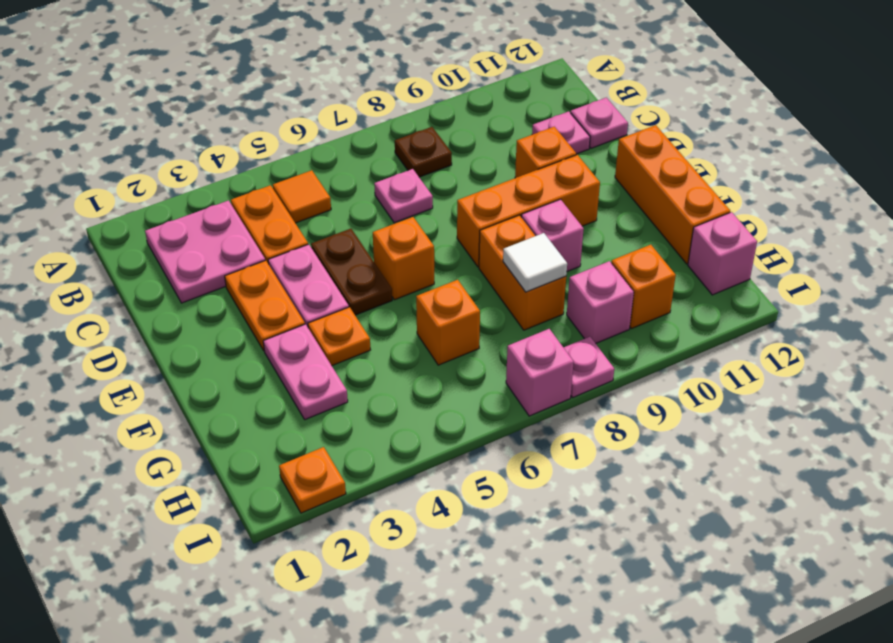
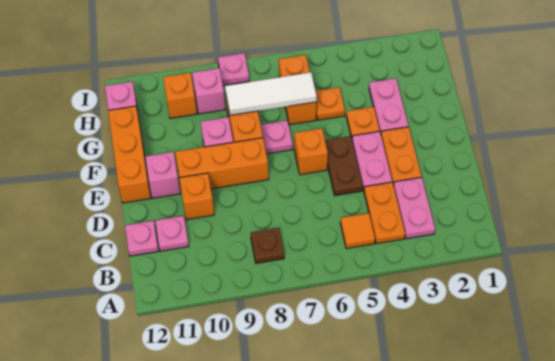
pink plate B2:C3 level 1 -> pink plate B3:C3 level 1
pink plate C7 level 1 -> pink plate F7 level 1
orange brick G6 level 1 -> orange brick G6:H6 level 1
white tile G8 level 2 -> white tile G6:G8 level 2
orange plate I2 level 1 -> orange plate G5 level 1
pink brick I7 level 1 -> pink brick E11 level 1

